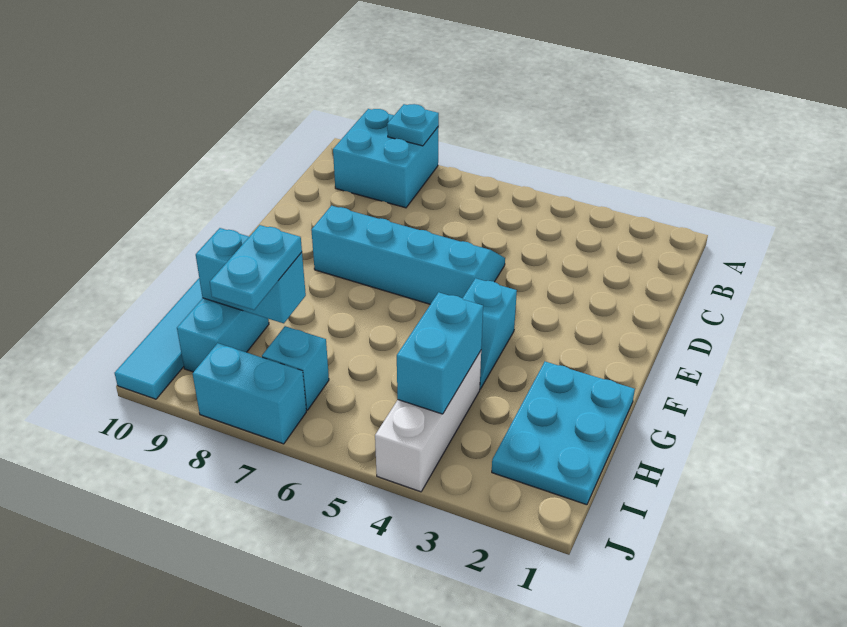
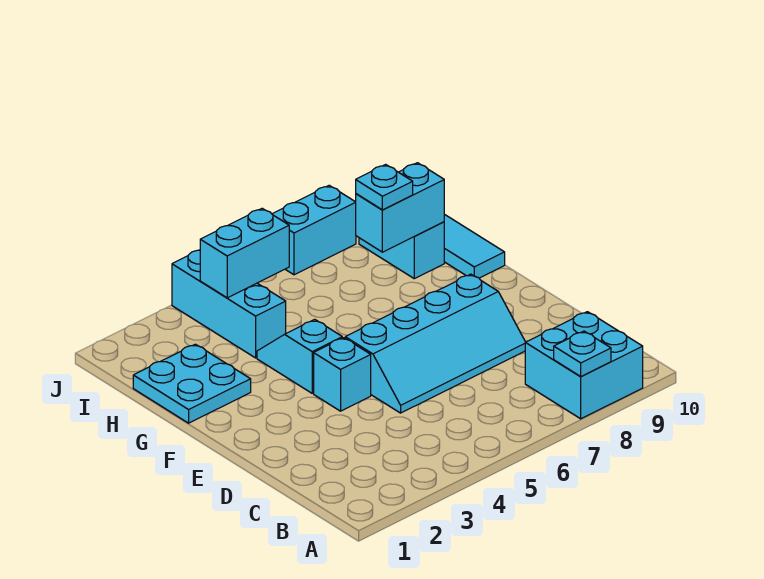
cyan plate G1:I2 level 1 -> cyan plate G1:H2 level 1
white brick H4:J4 level 1 -> cyan brick H4:J4 level 1
cyan brick H4:I4 level 2 -> cyan brick I4:I5 level 2
cyan plate H8:I8 level 3 -> cyan plate H8 level 3
cyan brick I7 level 1 -> cyan brick E4 level 1

